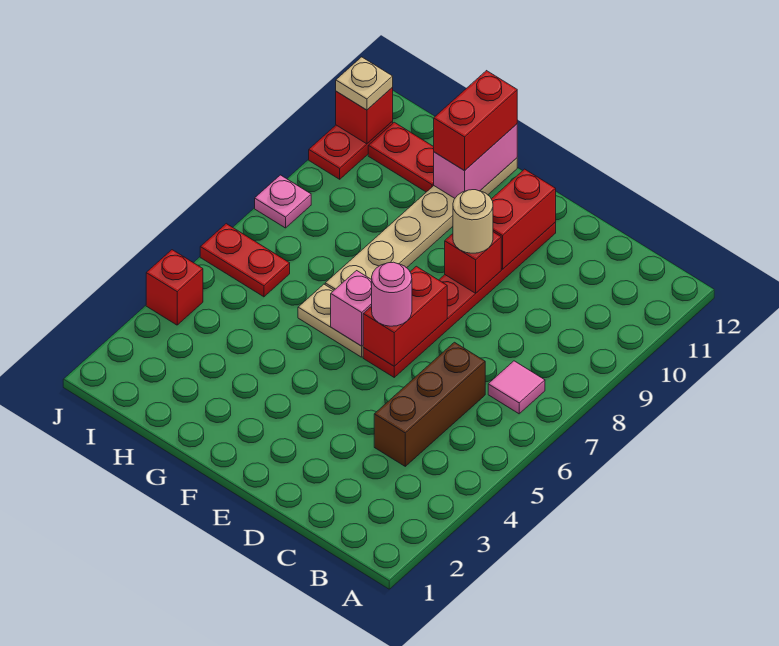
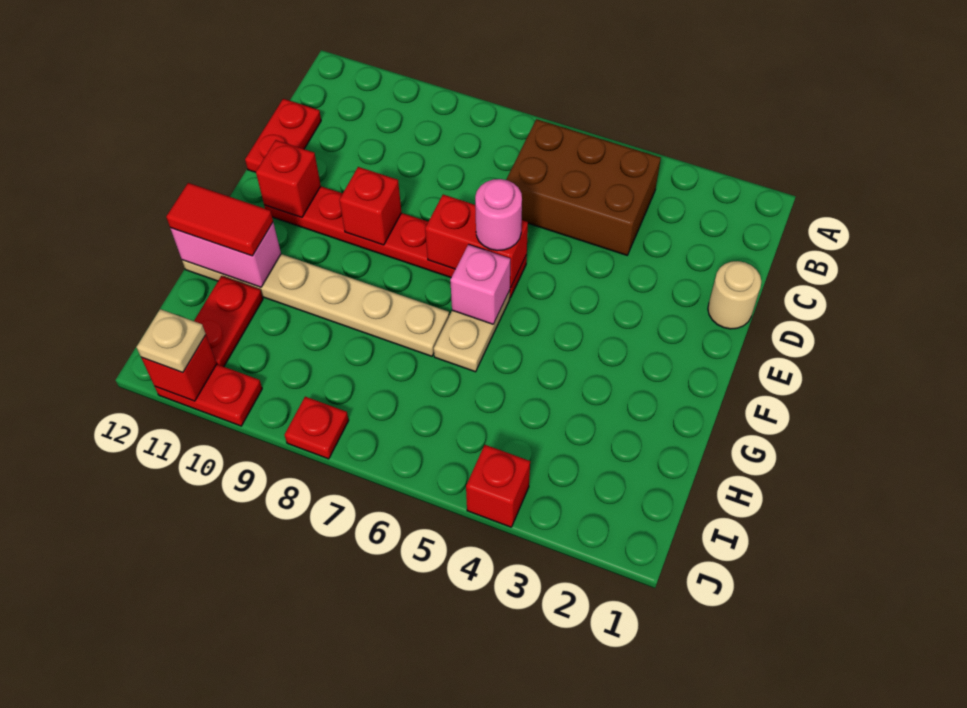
pink tile B7 level 1 -> none
brown brick C4:C6 level 1 -> brown brick B4:C6 level 1
tan round brick E9 level 3 -> tan round brick D1 level 1
red brick E10:E11 level 2 -> red brick E11 level 2
red brick G11:G12 level 3 -> red tile G11:G12 level 3
red plate I6:J6 level 1 -> red plate C12:D12 level 1
pink plate J8 level 1 -> red plate J8 level 1

